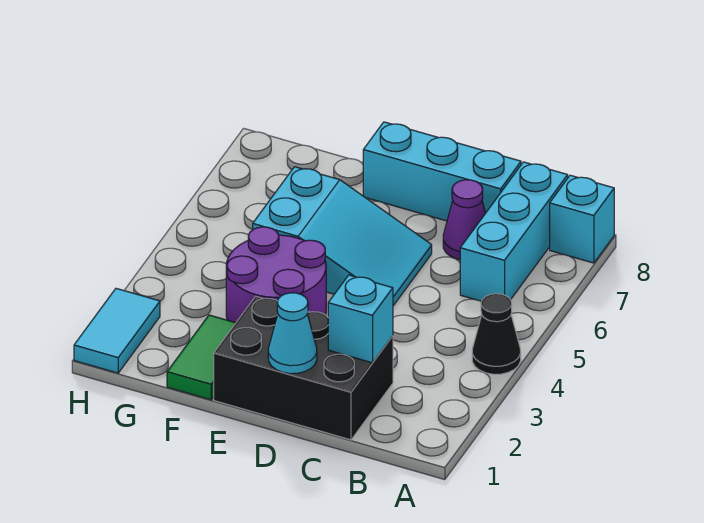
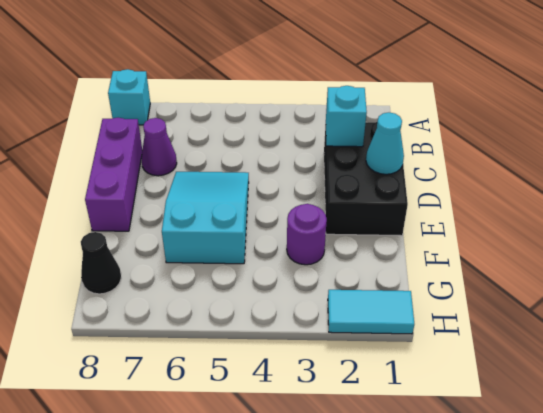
black cone A4 level 1 -> black cone G8 level 1
cyan brick B6:B8 level 1 -> none
cyan brick C8:E8 level 1 -> purple brick C8:E8 level 1
purple round brick E3:F4 level 1 -> purple round brick F3 level 1
green tile F1:F2 level 1 -> none

